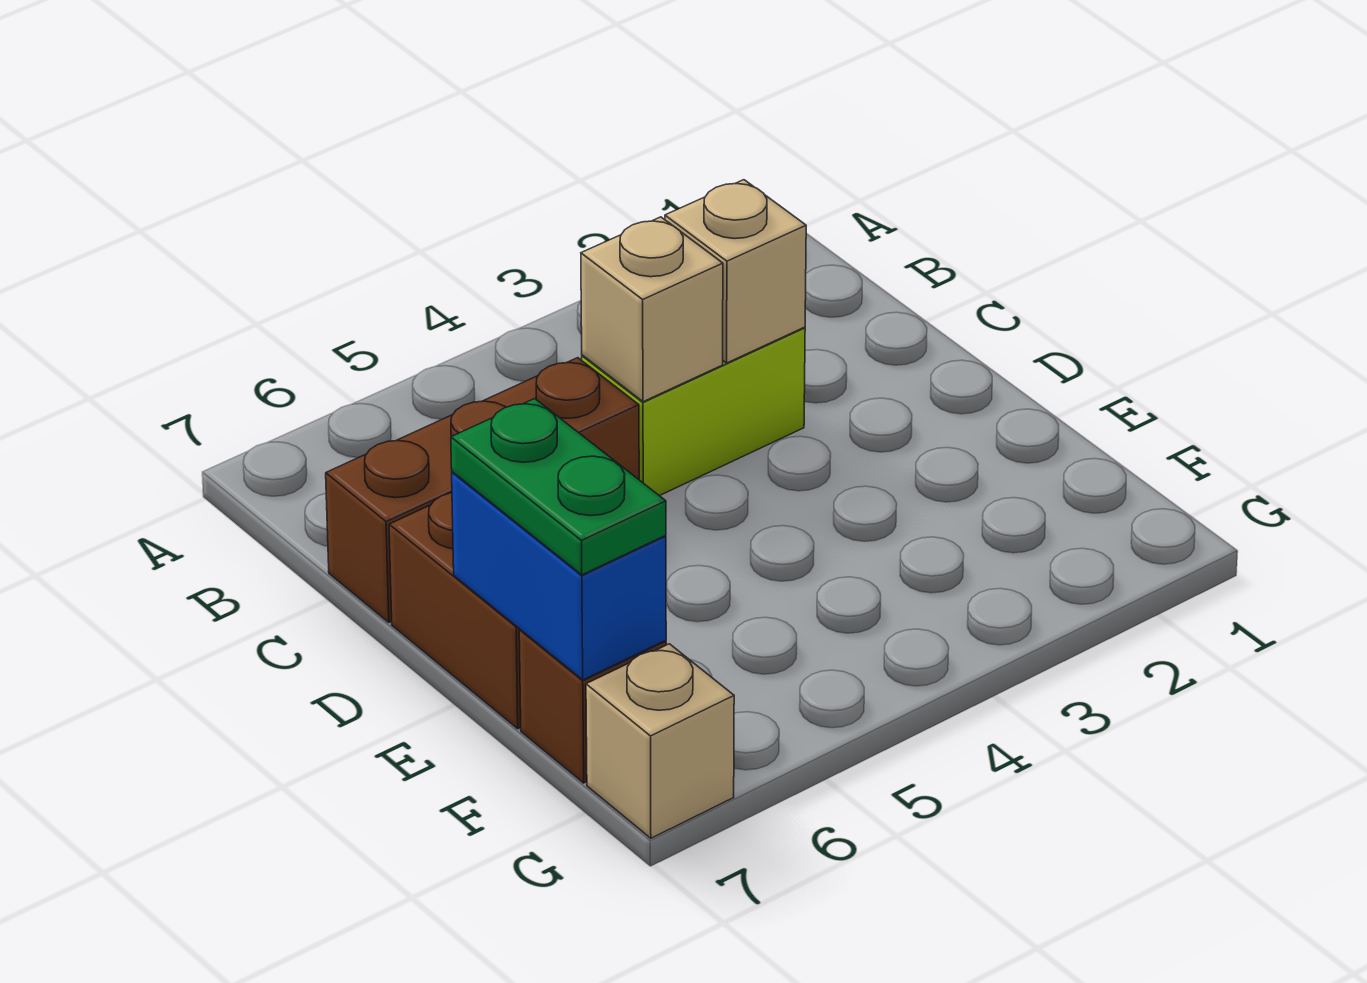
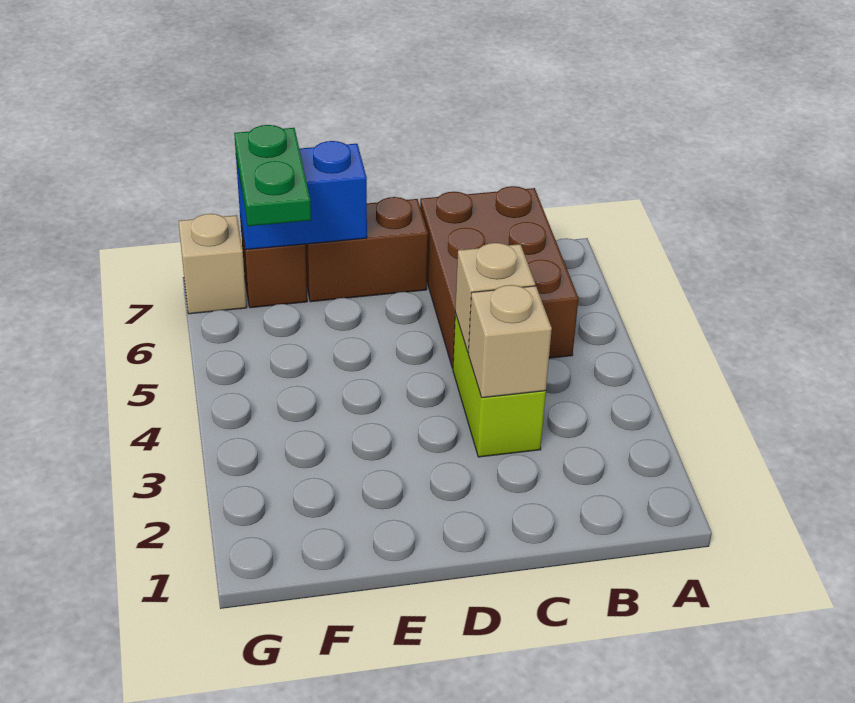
brown brick C5:C7 level 1 -> brown brick B5:C7 level 1
green plate E7:F7 level 3 -> green plate F6:F7 level 3

